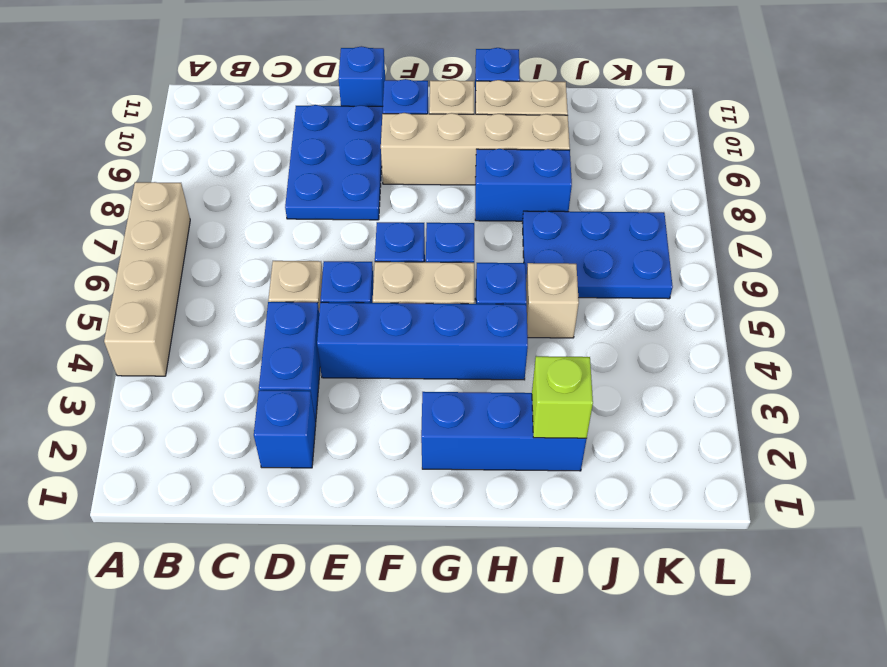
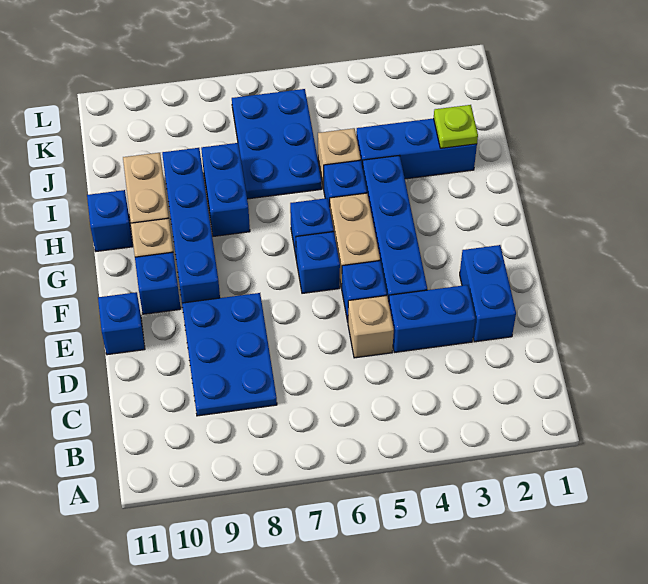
tan brick A4:A7 level 1 -> none
blue brick D2 level 1 -> blue brick D2:E2 level 1
blue plate D8:E10 level 1 -> blue plate C8:E9 level 1
tan brick F9:I9 level 1 -> blue brick F9:I9 level 1
blue brick G2:I2 level 1 -> blue brick I2:I4 level 1
lime brick I2 level 2 -> lime plate I2 level 2

